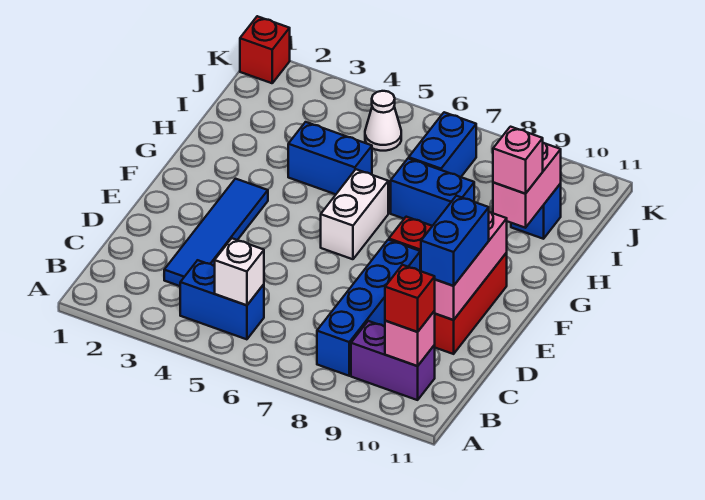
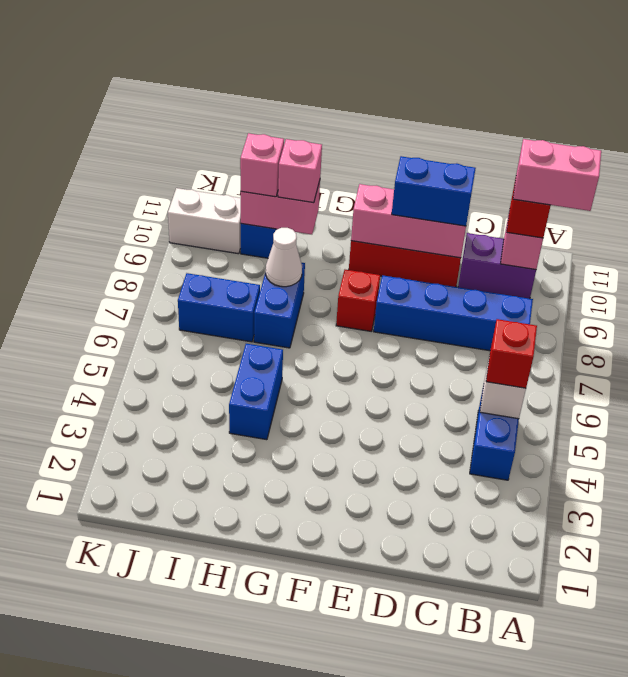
none -> pink brick A10:B10 level 4
purple brick B9:B10 level 1 -> purple brick B10:C10 level 1
blue tile C3:F3 level 1 -> none
white brick F6:G6 level 1 -> white brick J10:K10 level 1
none -> pink brick I10 level 3
white cone J5 level 1 -> white cone H8 level 2
red brick K1 level 1 -> red brick B5 level 3

